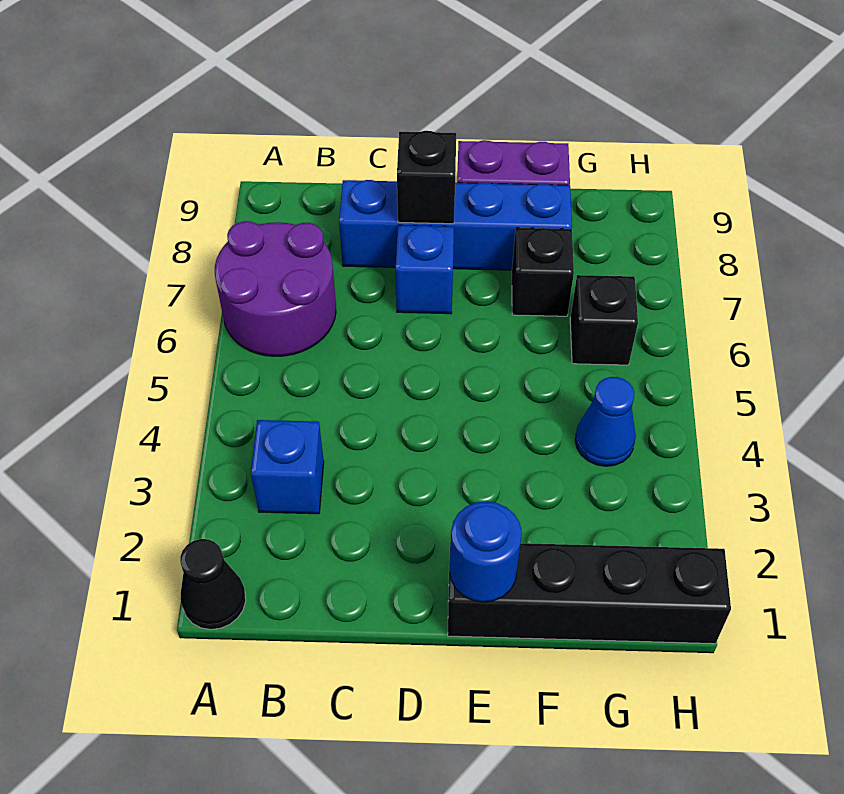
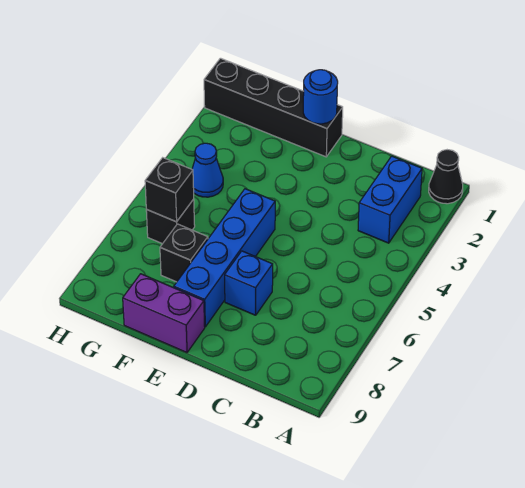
purple round brick A6:B7 level 1 -> none
blue brick B3 level 1 -> blue brick B2:B3 level 1
blue brick C8:F8 level 1 -> blue brick E5:E8 level 1
black brick D8 level 2 -> black brick G6 level 2

